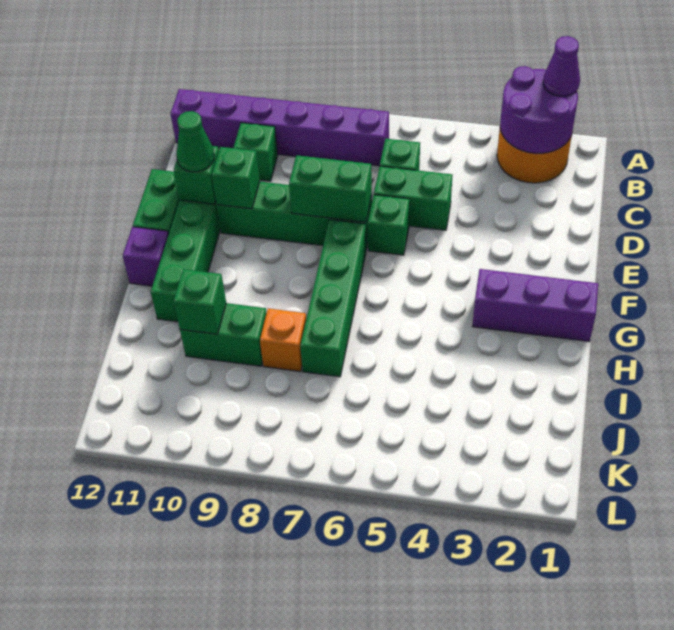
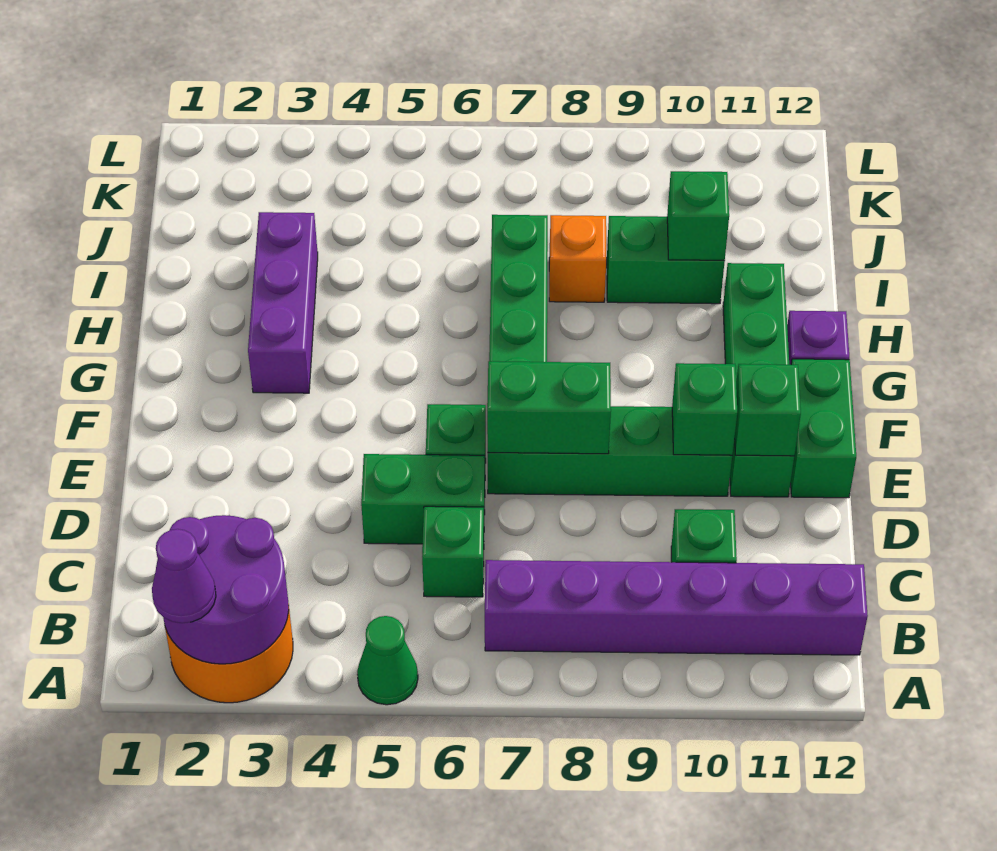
green cone E11 level 3 -> green cone A5 level 1
purple brick G1:G3 level 1 -> purple brick G3:I3 level 1

